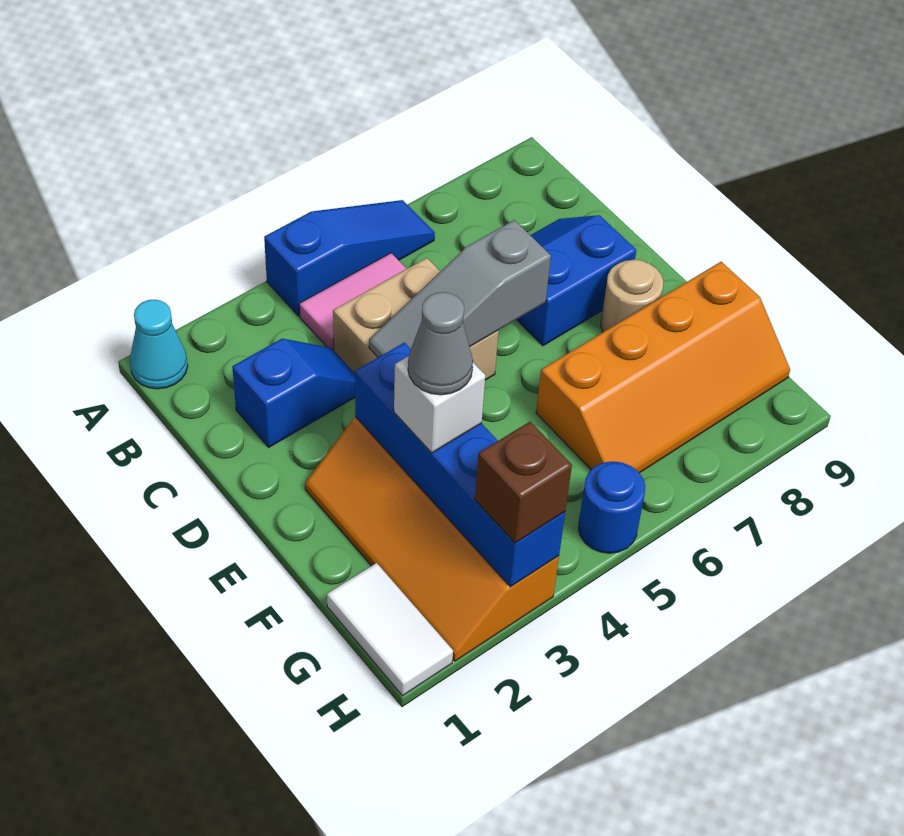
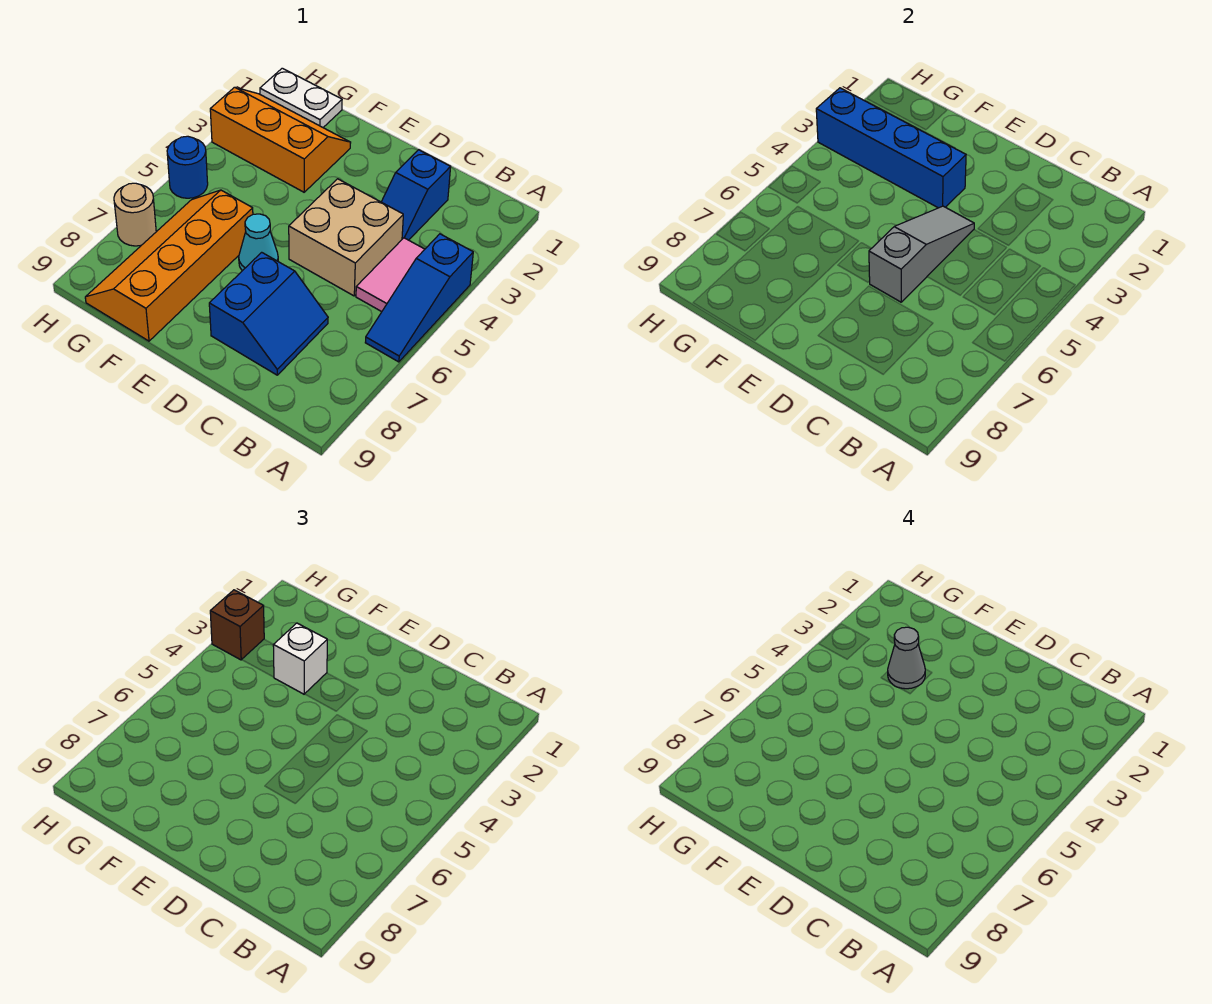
cyan cone A1 level 1 -> cyan cone E6 level 1
orange slope E2:H3 level 1 top 3 -> orange slope F2:H3 level 1 top 3
tan round brick E8 level 1 -> tan round brick H7 level 1
white tile G1:H1 level 1 -> white plate G1:H1 level 1

